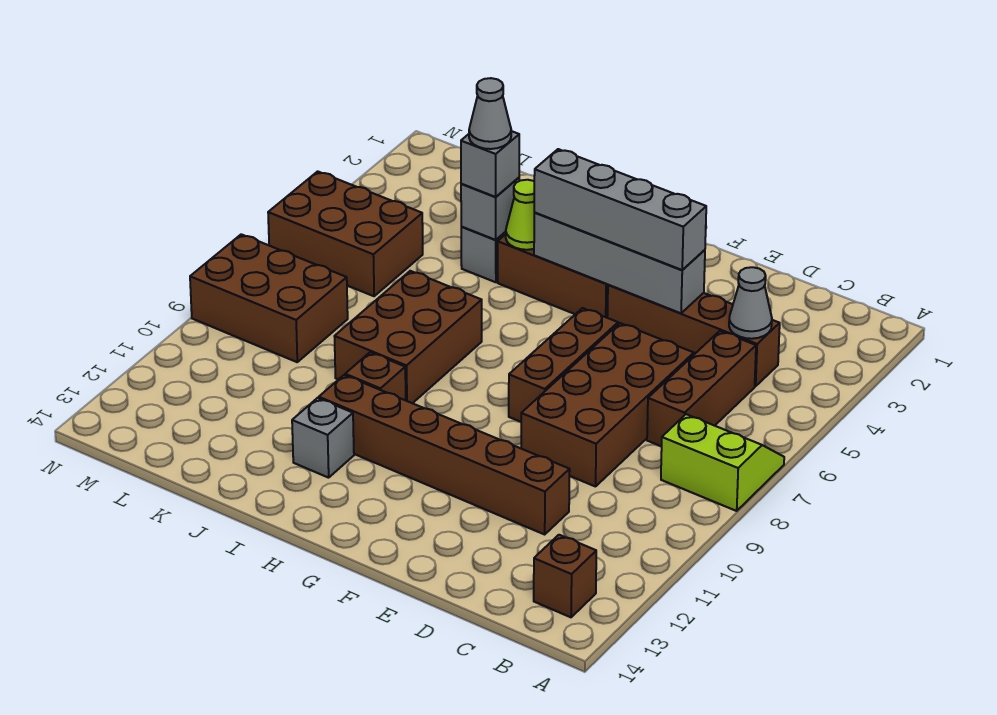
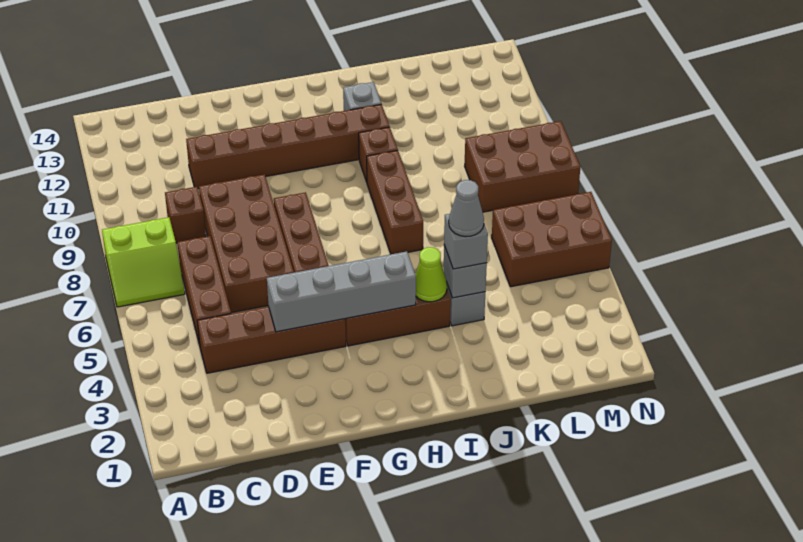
brown brick B13 level 1 -> brown brick C9 level 1
grey cone C4 level 2 -> none
grey brick E4:H4 level 3 -> none
brown brick I7:J9 level 1 -> brown brick I7:I9 level 1

